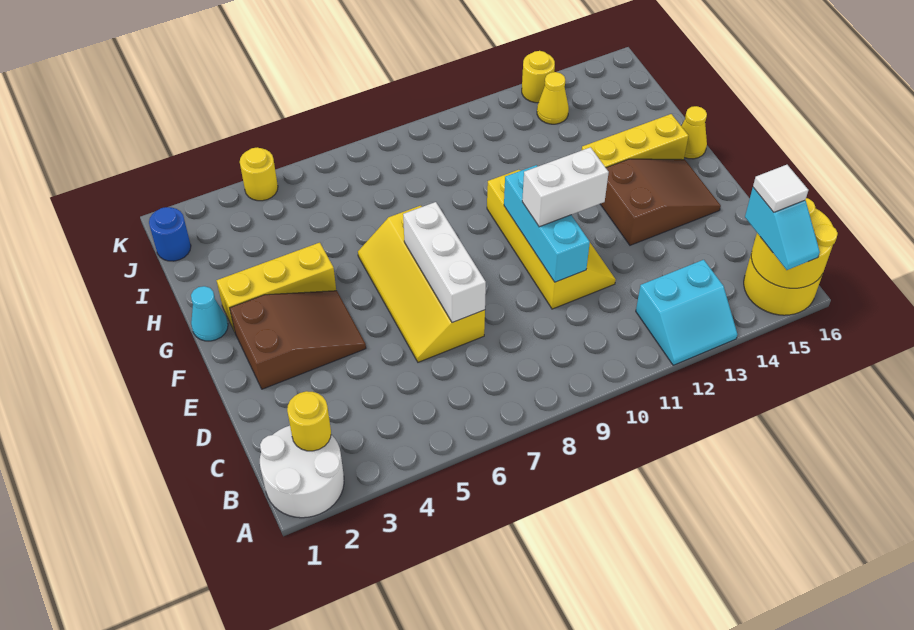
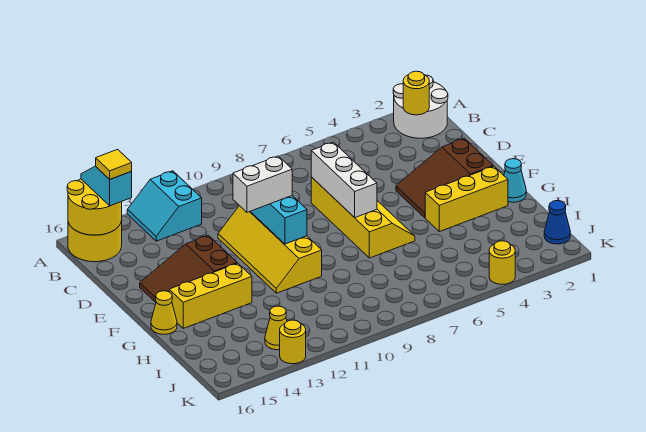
cyan slope A12:B13 level 1 top B -> cyan slope A12:B13 level 1 top 12
white tile B15 level 4 -> yellow tile B15 level 4
blue round brick J1 level 1 -> blue cone J1 level 1

